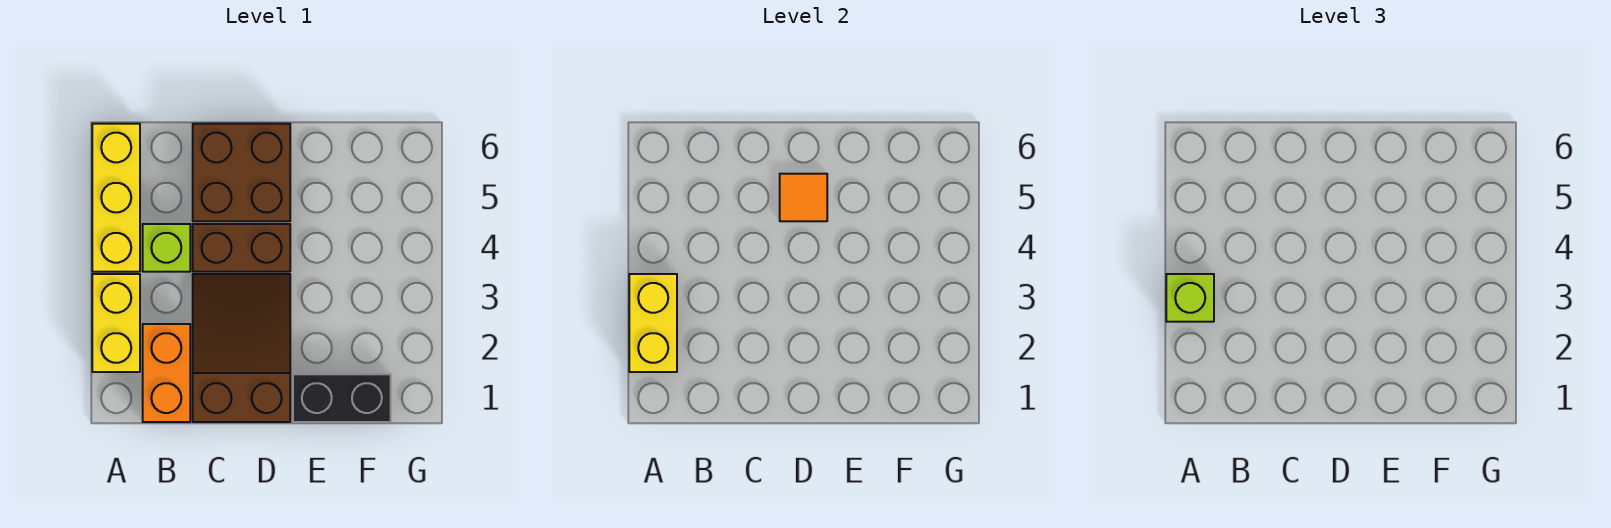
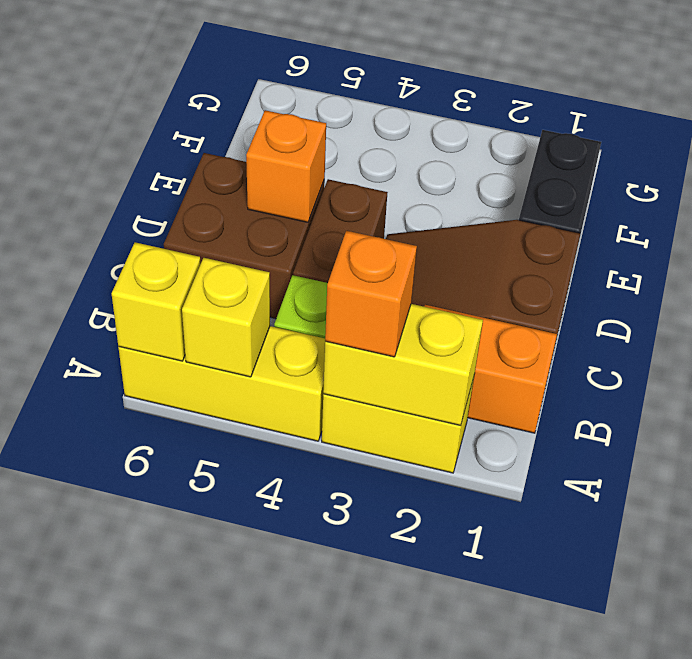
lime brick A3 level 3 -> orange brick A3 level 3
none -> yellow brick A5 level 2
none -> yellow brick A6 level 2
orange tile D5 level 2 -> orange brick D5 level 2

